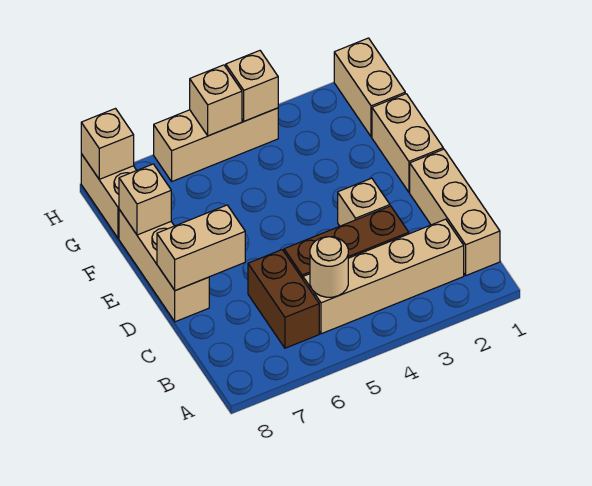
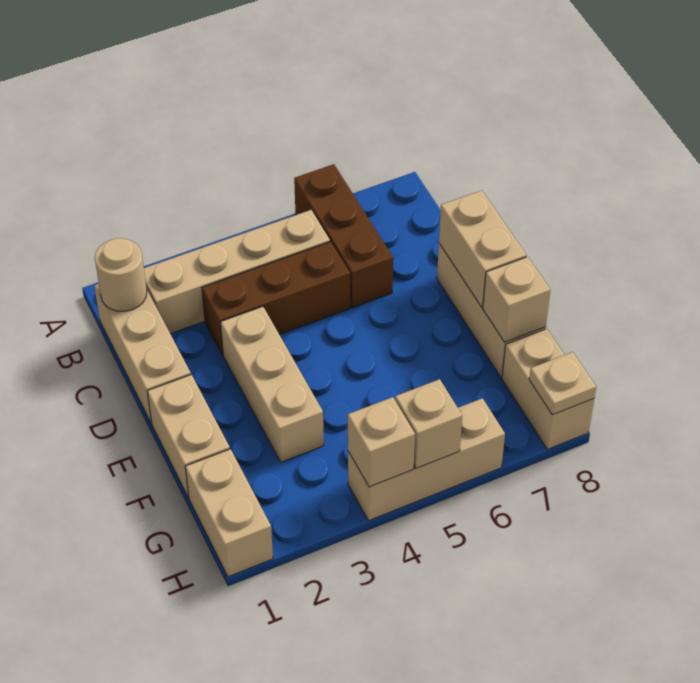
tan round brick B5 level 2 -> tan round brick B1 level 2
brown brick B6:C6 level 1 -> brown brick A6:C6 level 1
tan brick D3 level 1 -> tan brick D3:F3 level 1
tan brick D7:D8 level 2 -> tan brick D8:E8 level 2
tan brick H8 level 2 -> tan plate H8 level 2

